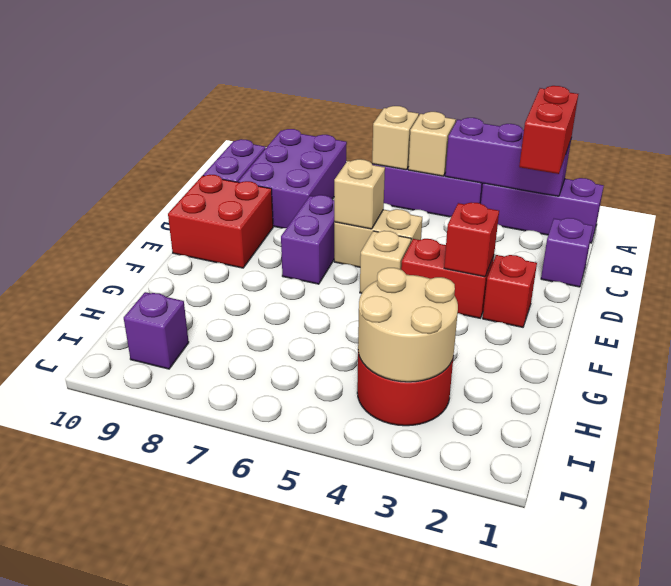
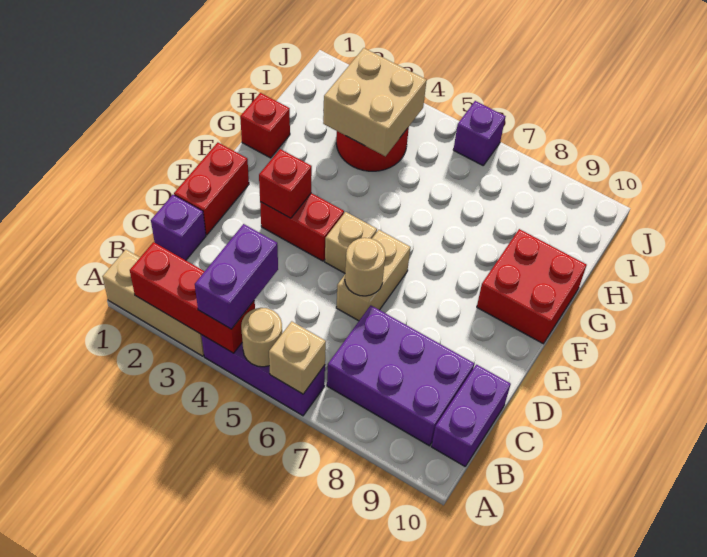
purple brick A1:A3 level 1 -> tan brick A1:A3 level 1
purple brick A2:A4 level 2 -> red brick A2:A4 level 2
red brick A2:B2 level 3 -> red brick D1:E1 level 1
tan brick A5 level 2 -> tan round brick A5 level 2
purple brick A8:C9 level 1 -> purple brick B7:C9 level 1
tan brick D5:D6 level 1 -> tan brick D6:E6 level 1
tan brick D6 level 2 -> tan round brick D6 level 2
purple brick D7:E7 level 1 -> purple brick A4:B4 level 3
red brick D9:E10 level 1 -> red brick F9:G10 level 1
red brick E2 level 1 -> red brick G1 level 1
tan round brick H3:I4 level 2 -> tan brick H3:I4 level 2
purple brick I9 level 1 -> purple brick J6 level 1

